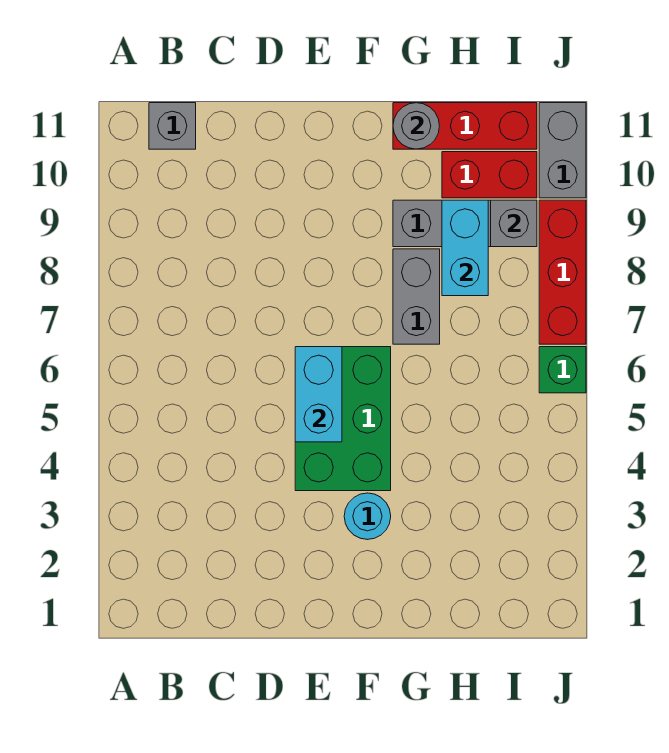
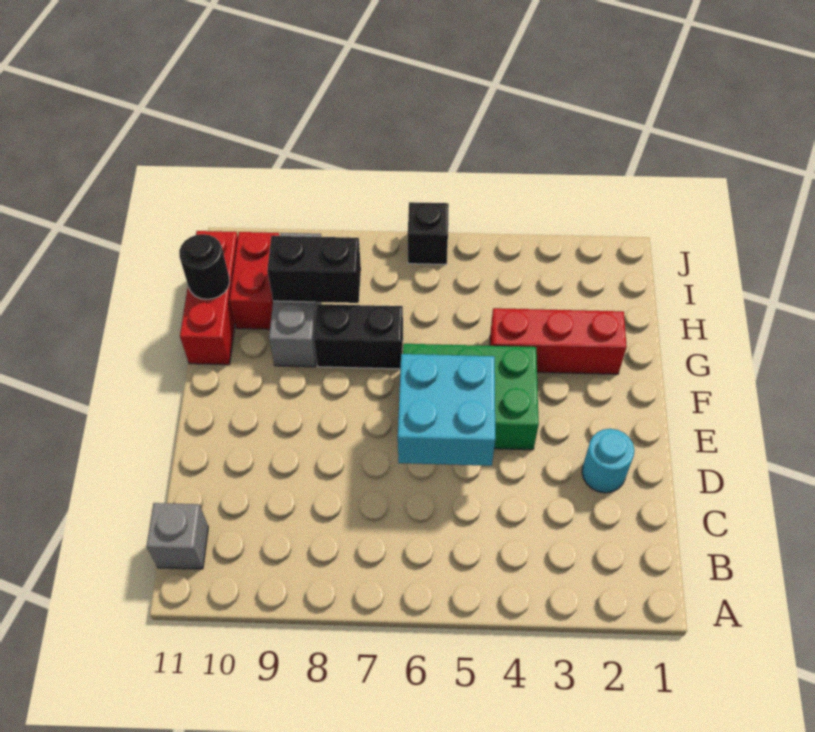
cyan brick E5:E6 level 2 -> cyan brick D5:E6 level 2
cyan round brick F3 level 1 -> cyan round brick D2 level 1
grey brick G7:G8 level 1 -> black brick G7:G8 level 1
grey round brick G11 level 2 -> none
cyan brick H8:H9 level 2 -> black brick H8:H9 level 2
none -> black round brick H11 level 2
grey brick I9 level 2 -> none
green brick J6 level 1 -> black brick J6 level 1
red brick J7:J9 level 1 -> red brick G2:G4 level 1
grey brick J10:J11 level 1 -> none

